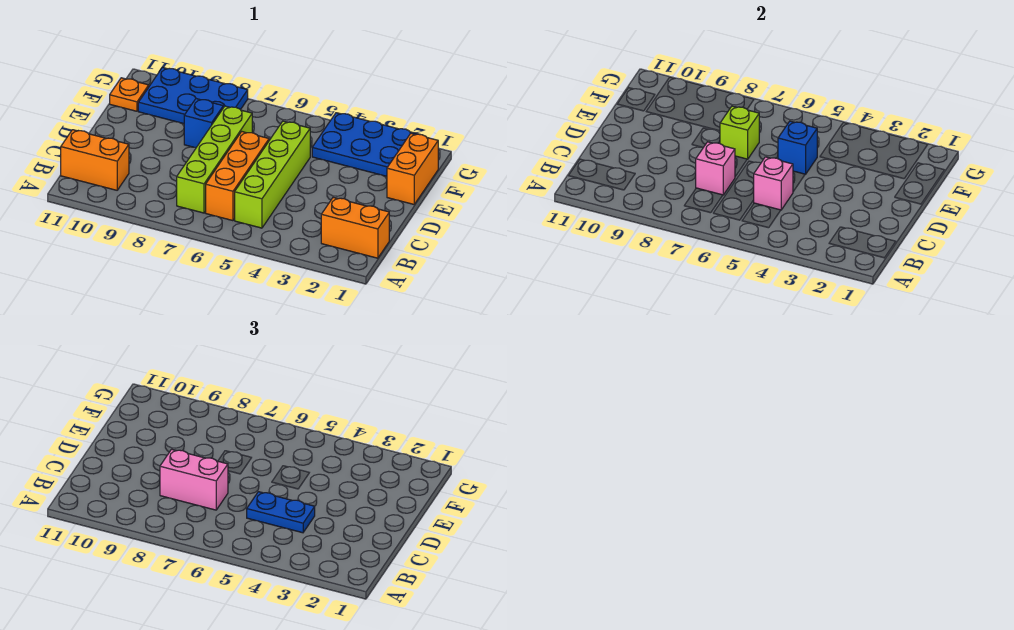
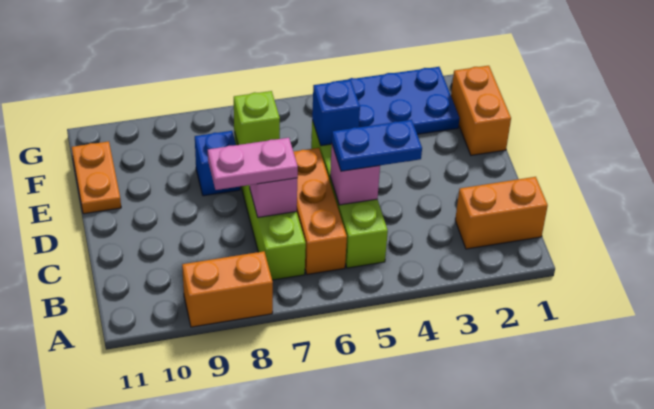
orange brick B10:B11 level 1 -> orange brick A8:A9 level 1
pink brick C7:C8 level 3 -> pink plate C7:C8 level 3
blue plate F8:G10 level 1 -> none
orange plate F11 level 1 -> orange plate E11:F11 level 1

